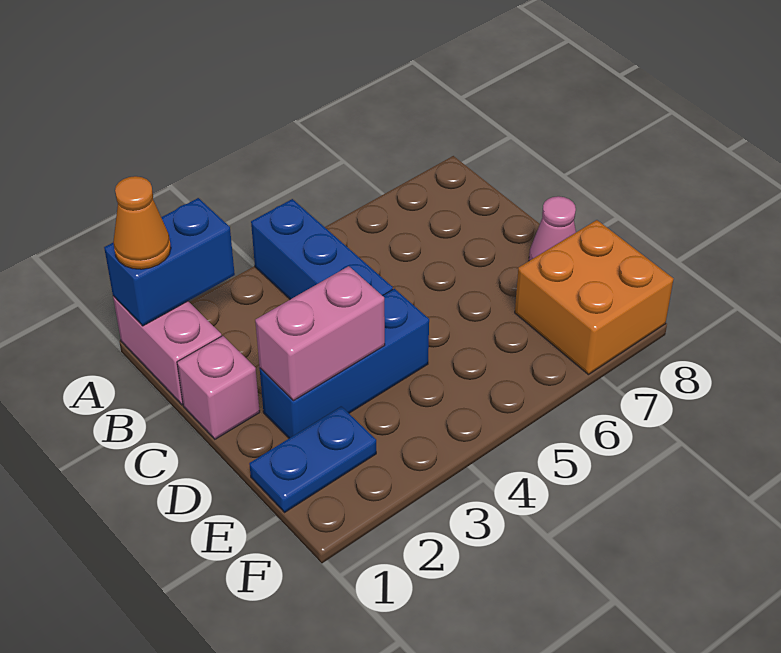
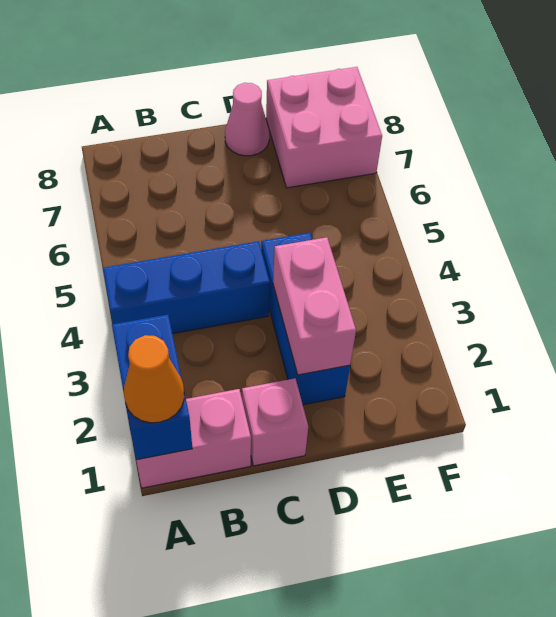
blue plate E1:E2 level 1 -> none
orange brick E7:F8 level 1 -> pink brick E7:F8 level 1

